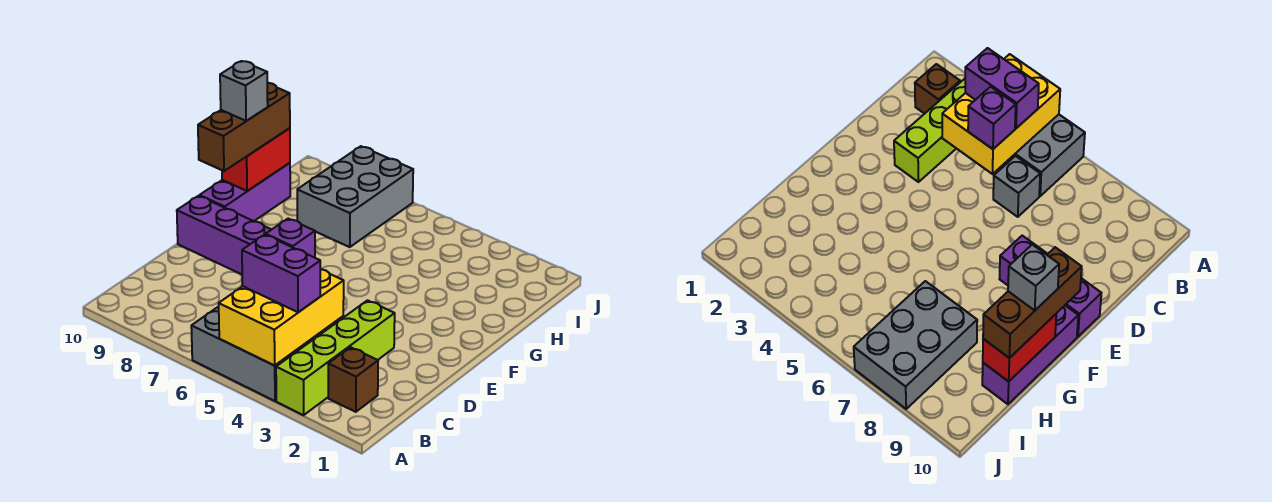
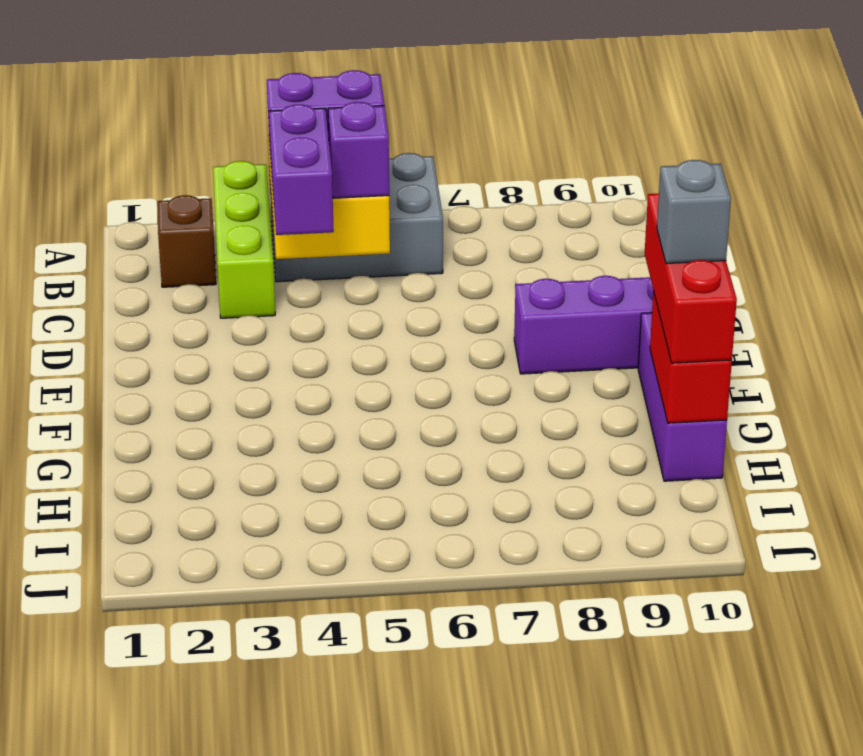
lime brick A3:D3 level 1 -> lime brick A3:C3 level 1
none -> purple brick C4:D4 level 3
grey brick C6 level 1 -> none
brown brick F10:H10 level 3 -> red brick F10:H10 level 3
grey brick H7:J8 level 1 -> none

